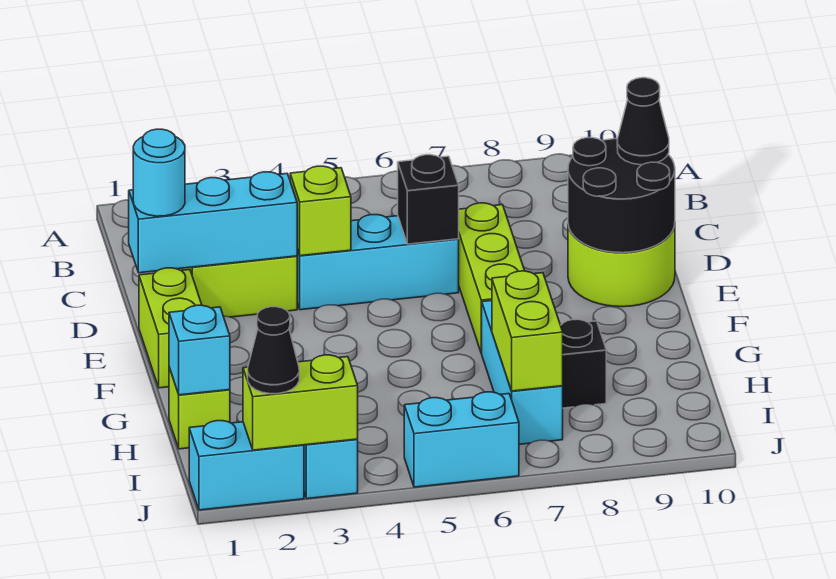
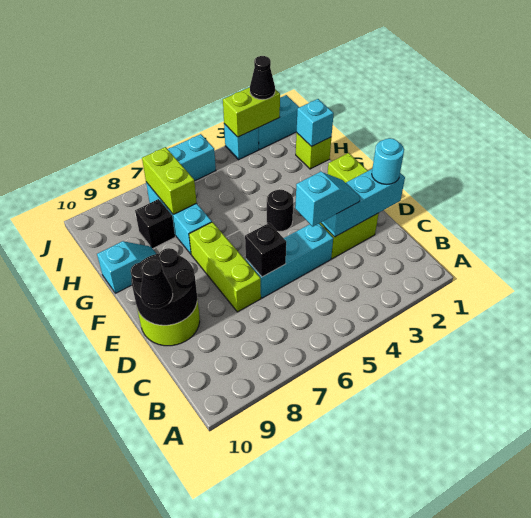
none -> cyan slope D3:D4 level 3 top 4
lime brick D4 level 2 -> none
none -> black round brick F4 level 1
none -> cyan slope G9:G10 level 1 top 10

